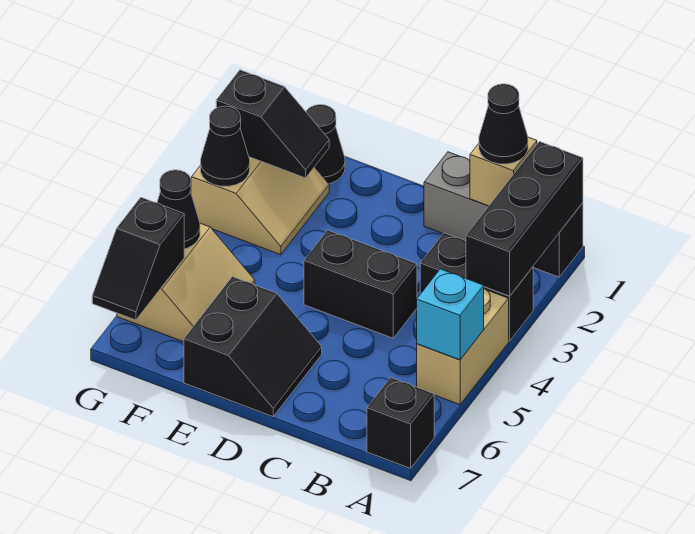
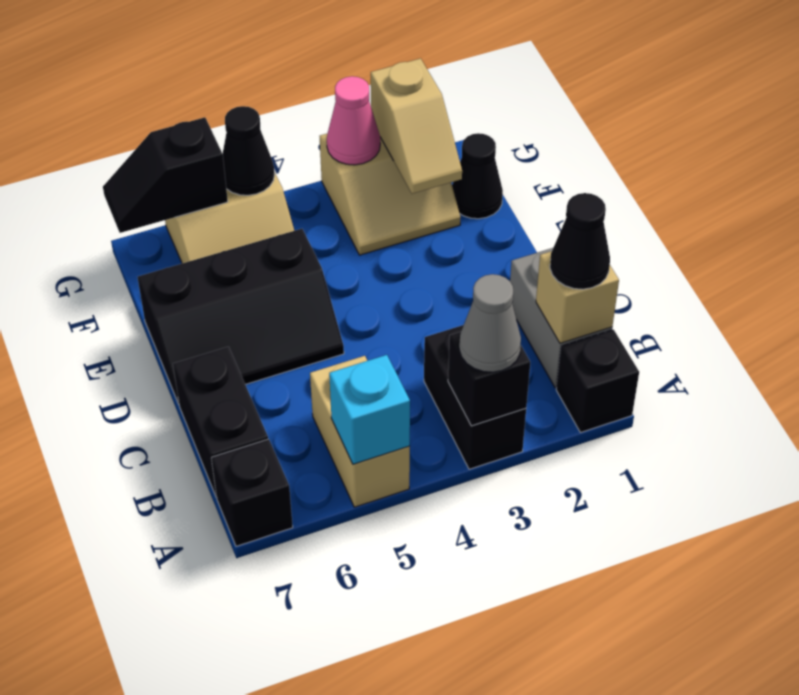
black brick A1:A3 level 2 -> black brick A3 level 2
none -> grey cone A3 level 3
tan brick A4:A5 level 1 -> tan brick A5:B5 level 1
black brick C4:D4 level 1 -> black brick B7:C7 level 1
black slope D6:E7 level 1 top E -> black slope D5:E7 level 1 top E
black slope F2:G2 level 2 top G -> tan slope F2:G2 level 2 top G
black cone G3 level 2 -> pink cone G3 level 2

